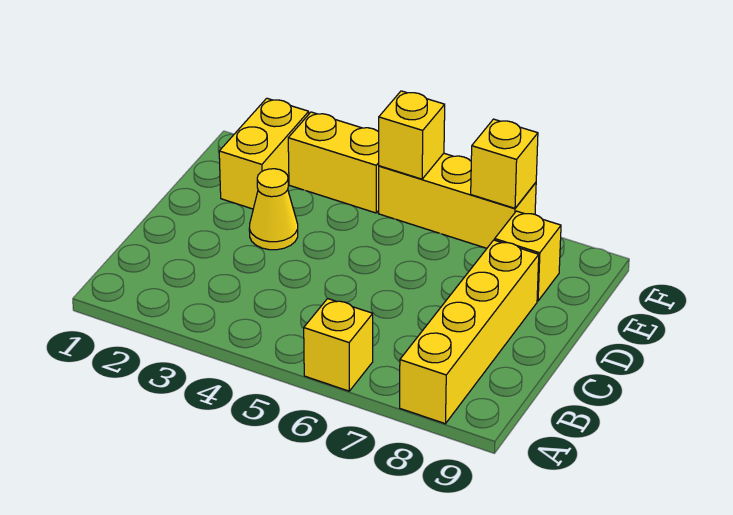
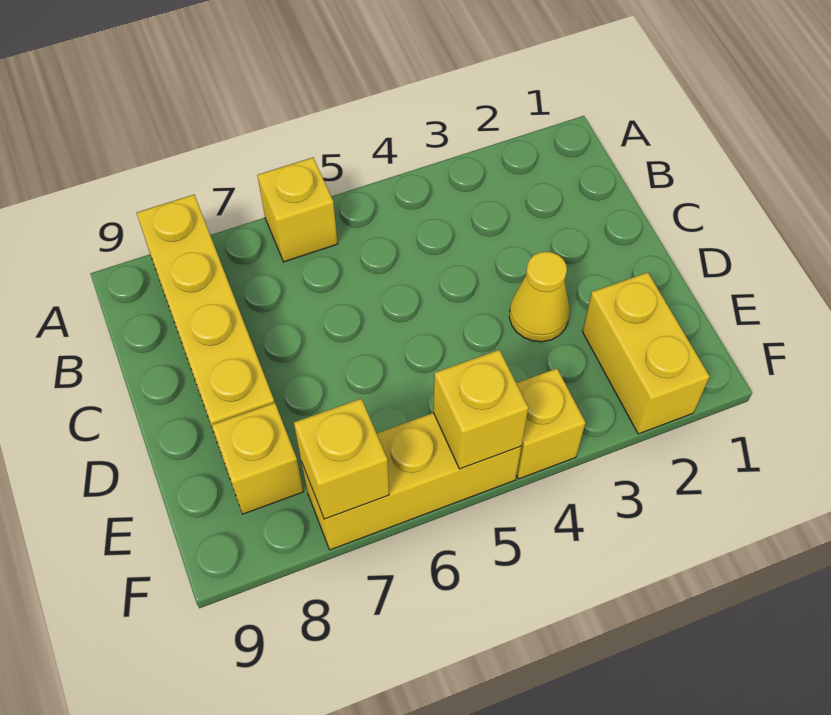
yellow brick F3:F4 level 1 -> yellow brick F4 level 1

